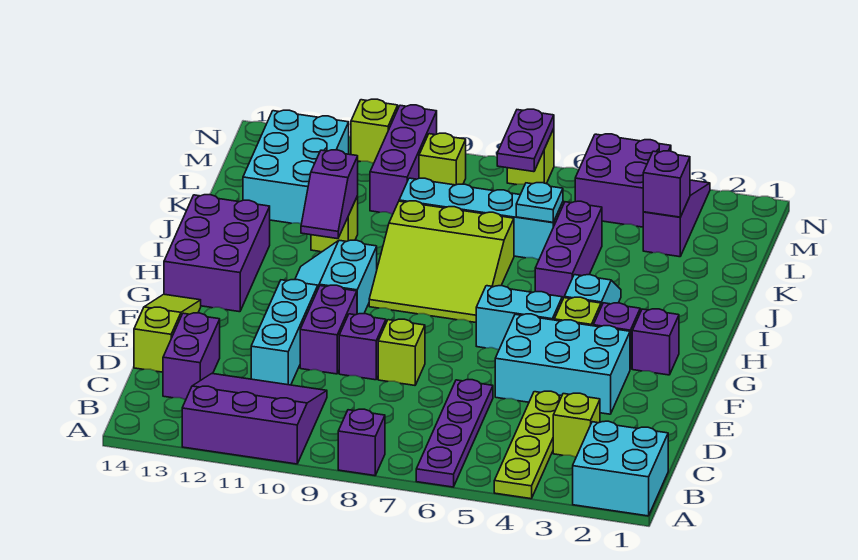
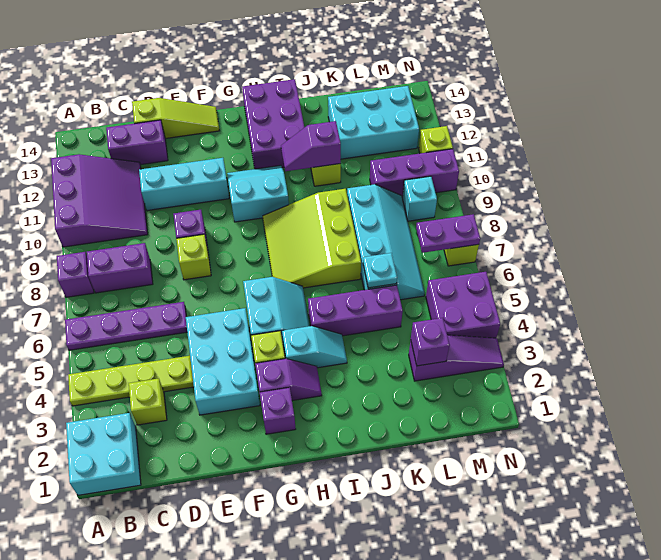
purple brick E10:F10 level 1 -> purple brick B8:C8 level 1
purple brick G13:I14 level 1 -> purple brick H12:I14 level 1
lime brick M9 level 1 -> cyan brick M9 level 1

